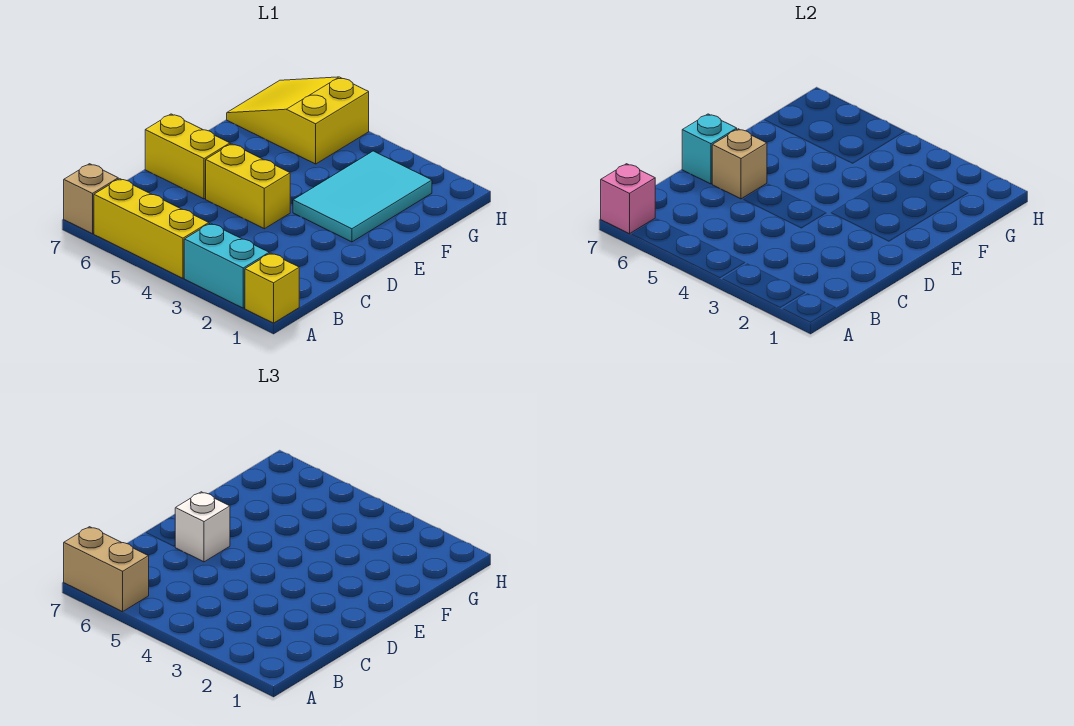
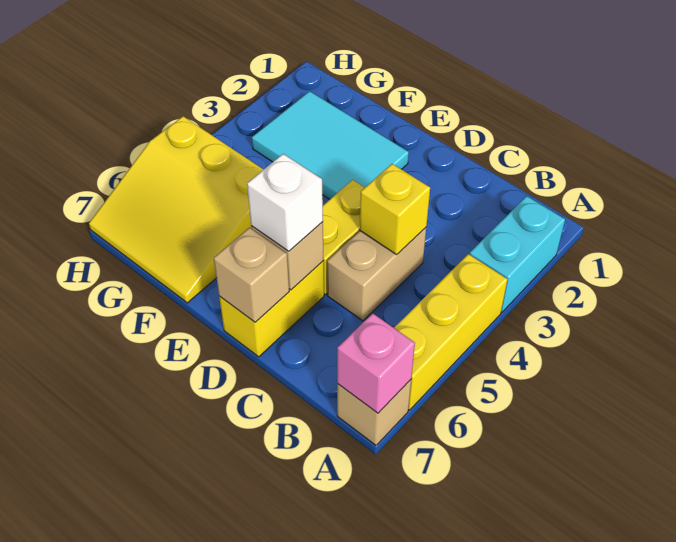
yellow brick A1 level 1 -> yellow brick C4 level 2
tan brick A6:A7 level 3 -> tan brick C4:C5 level 1
cyan brick D7 level 2 -> tan brick D7 level 2
yellow slope G5:H7 level 1 top 5 -> yellow slope F5:H7 level 1 top 5

